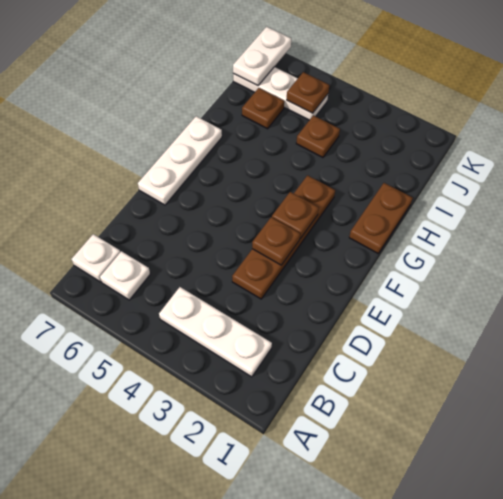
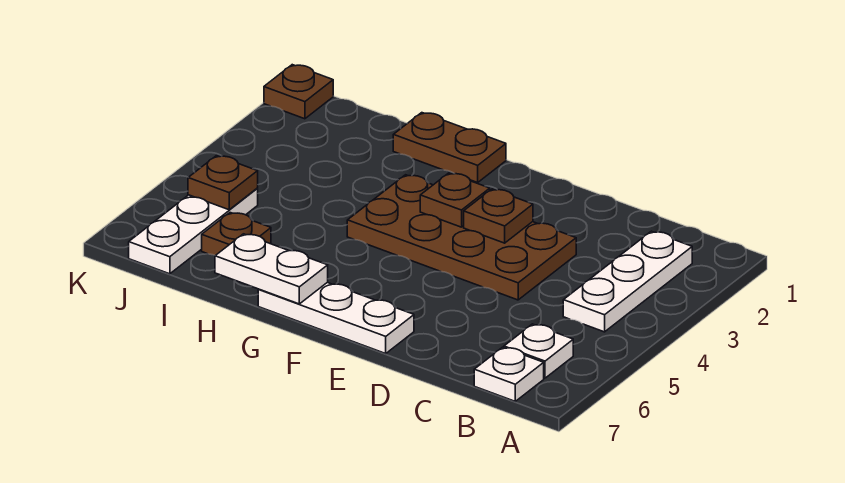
brown plate D3:G3 level 1 -> brown plate D3:G4 level 1
brown plate I4 level 1 -> brown plate K1 level 1
white plate J7:K7 level 2 -> white plate G7:H7 level 2

